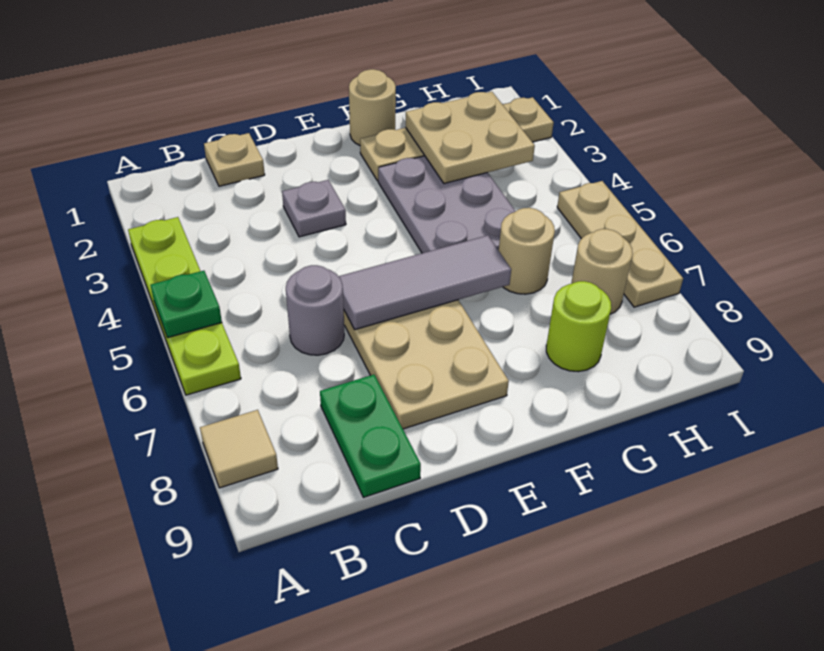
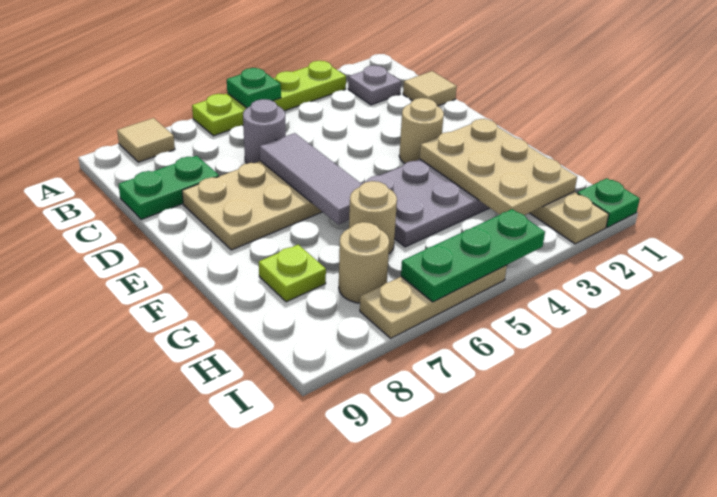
tan plate C1 level 1 -> tan tile C1 level 1
grey plate D3 level 1 -> grey plate B2 level 1
tan round brick F1 level 1 -> tan round brick E3 level 1
tan plate G2:H3 level 2 -> tan plate F2:H3 level 2
lime round brick G8 level 1 -> lime plate G8 level 1
none -> green plate I1 level 1
none -> green plate I4:I6 level 2

